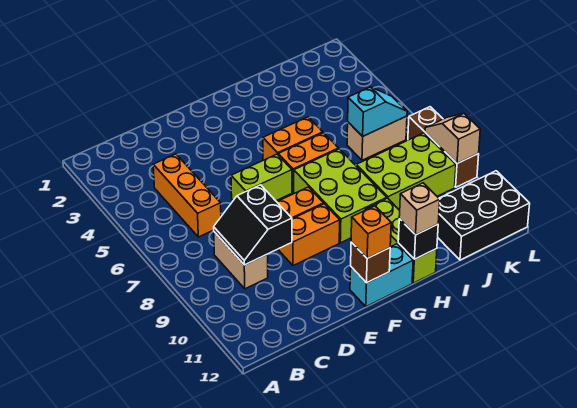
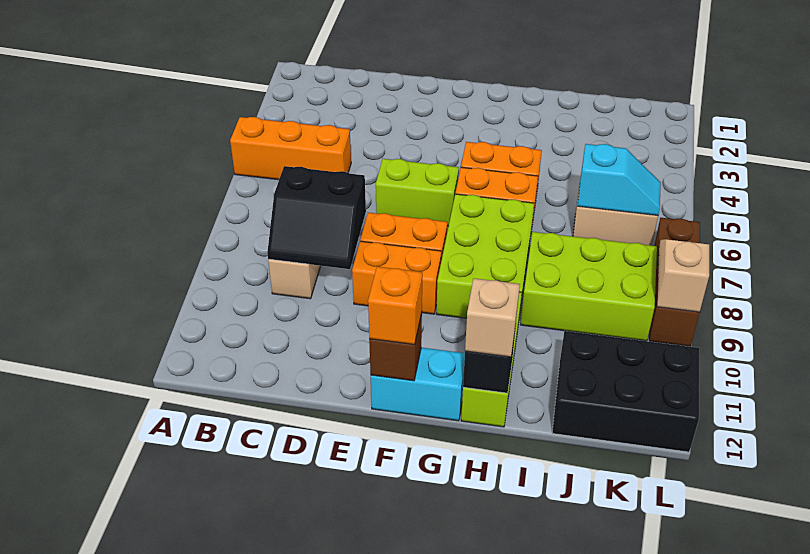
orange brick C4:C6 level 1 -> orange brick A5:C5 level 1
black slope C8:D9 level 2 top D -> black slope C8:D9 level 2 top 8

